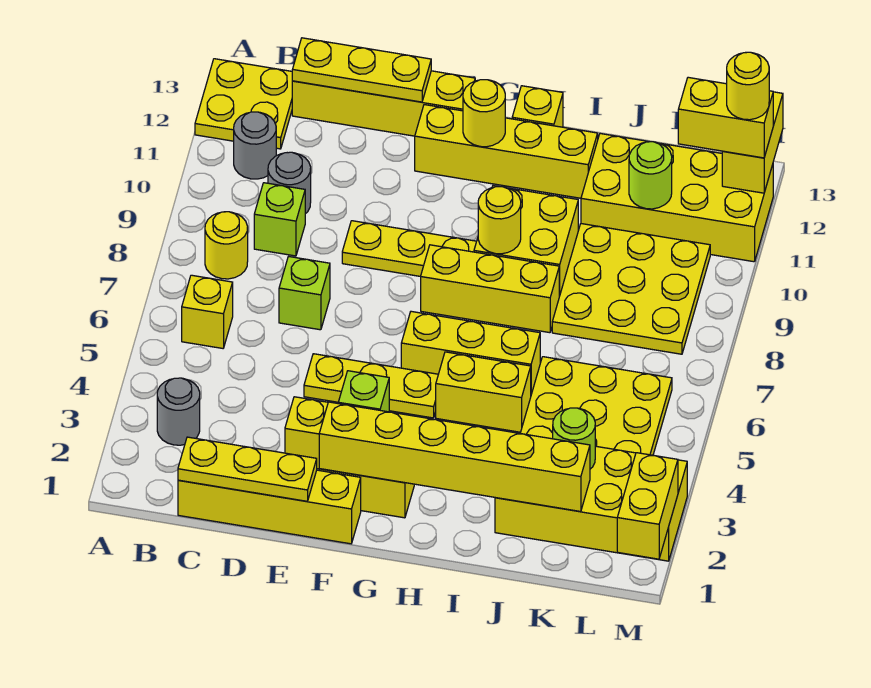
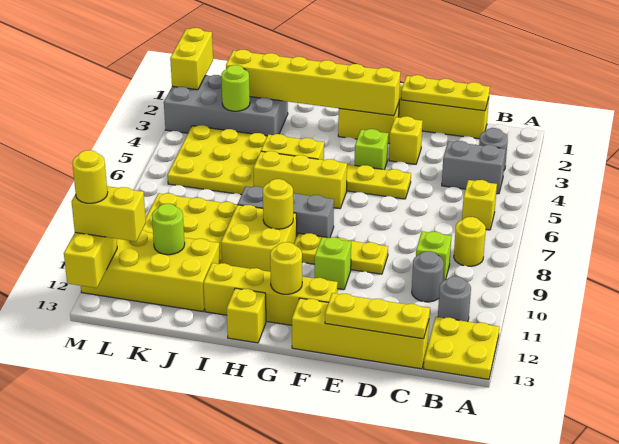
none -> grey brick B4:C4 level 1
lime brick D7 level 1 -> lime brick F10 level 1
yellow brick G8:I8 level 1 -> grey brick G8:I8 level 1
yellow brick J2:M3 level 1 -> grey brick J2:M3 level 1

